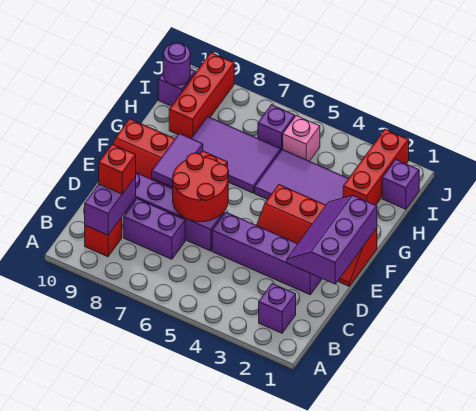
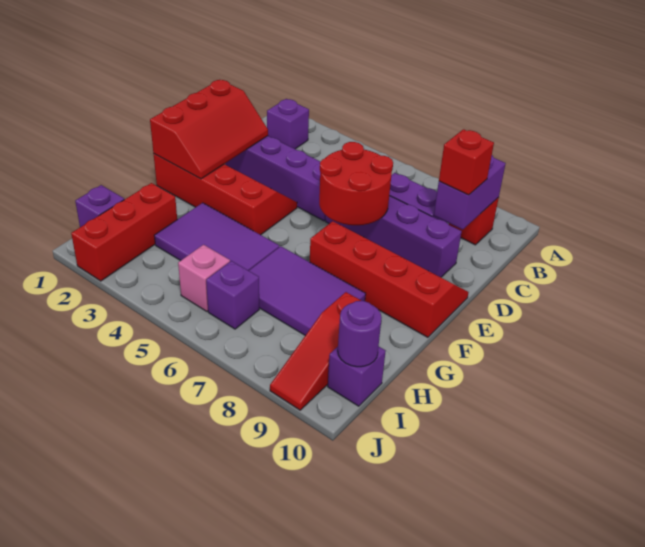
purple slope D1:F2 level 2 top 1 -> red slope D1:F2 level 2 top 1
purple tile E8:F8 level 2 -> none
red brick H9:J9 level 1 -> red slope H9:J9 level 1 top H

